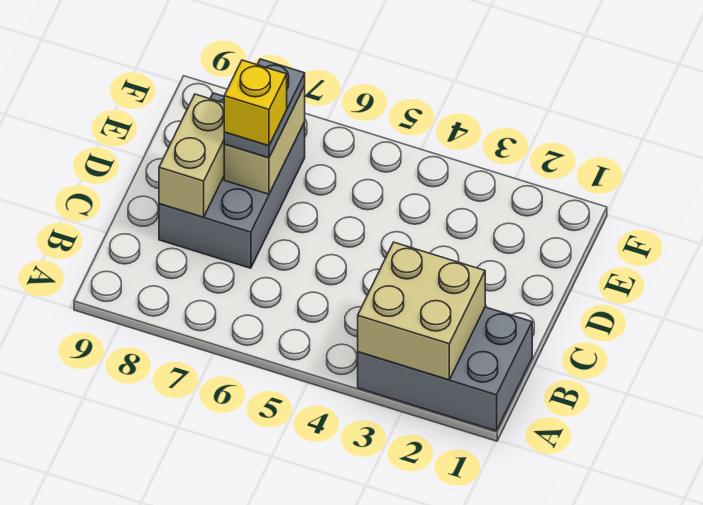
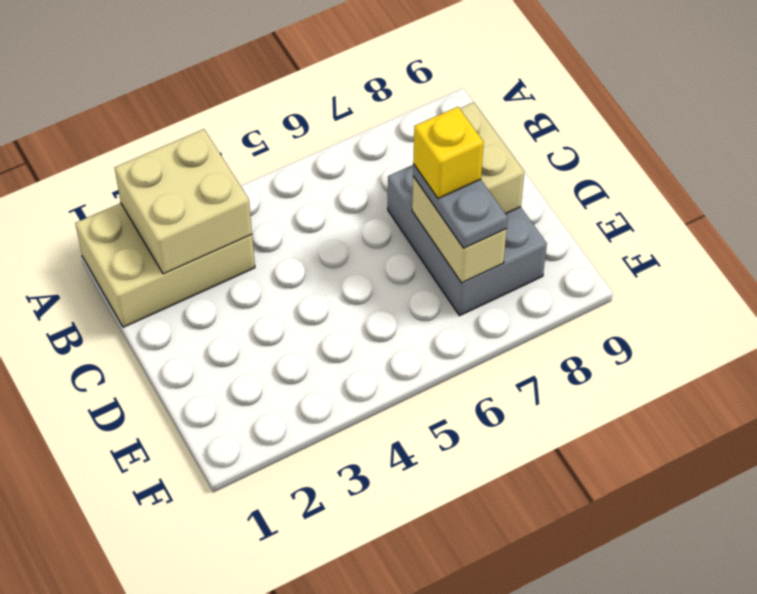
grey brick A1:B3 level 1 -> tan brick A1:B3 level 1

